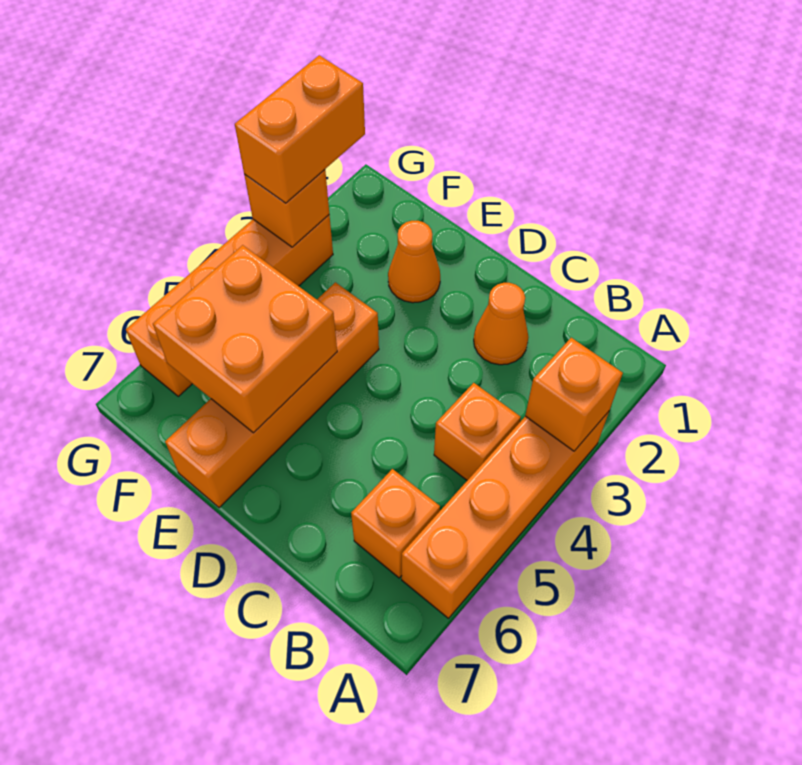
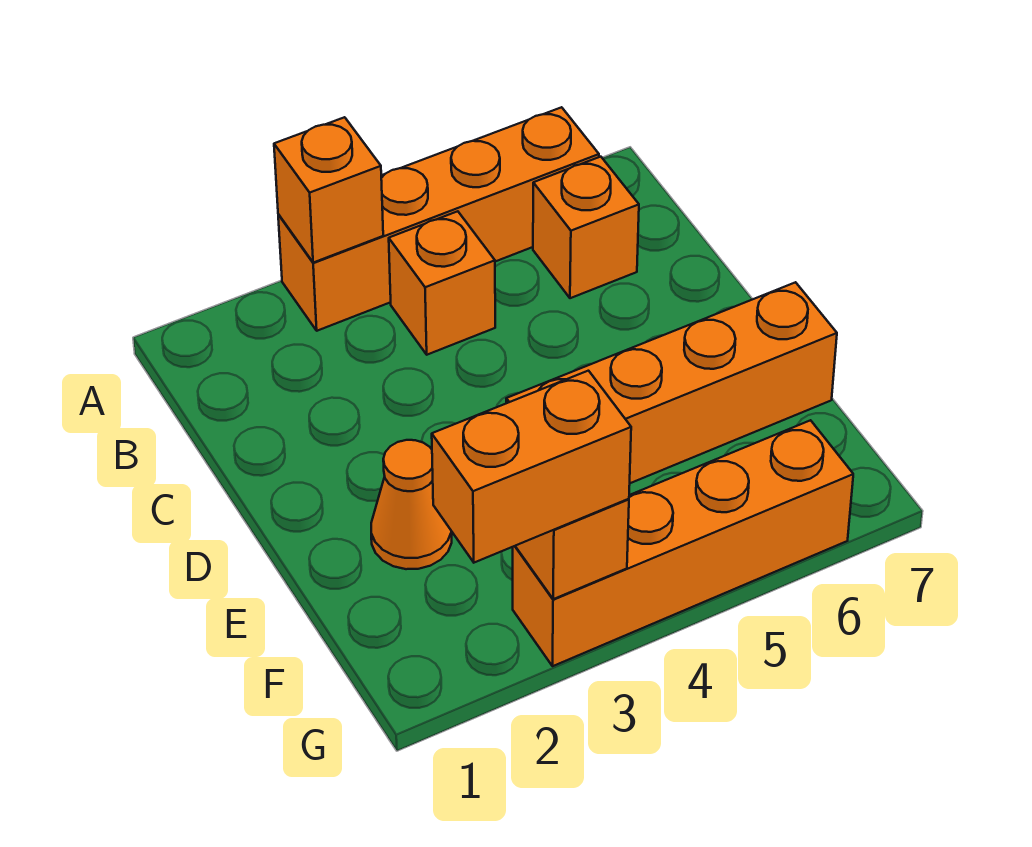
orange cone C2 level 1 -> none
orange brick E5:F6 level 2 -> none

